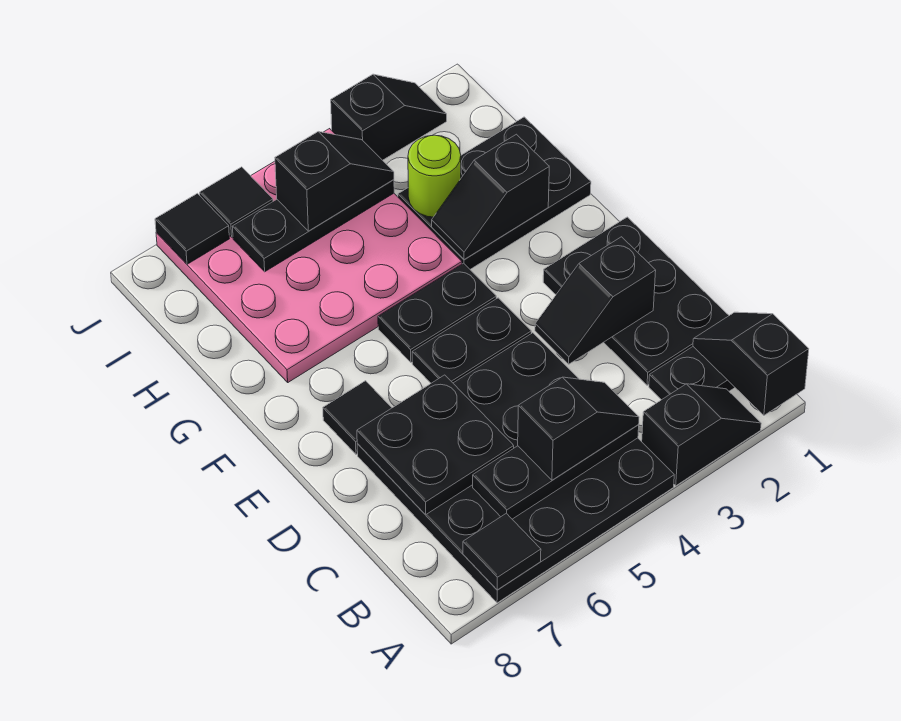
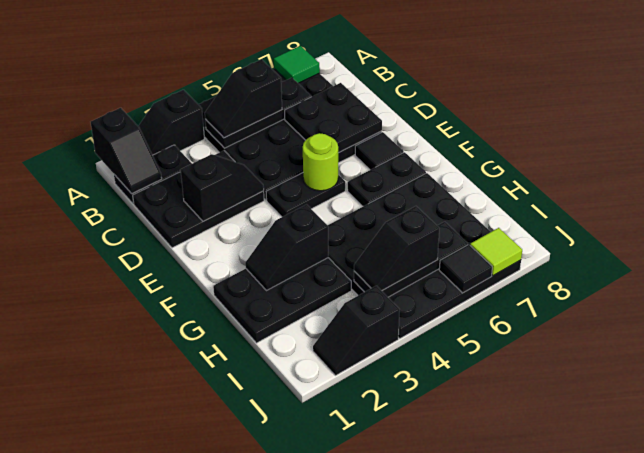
black tile A7 level 2 -> green tile A7 level 2
black plate C1:E2 level 1 -> black plate C1:D3 level 1
black plate F4:F5 level 1 -> black plate F6:F7 level 1
black slope G2:G3 level 2 top 2 -> black slope G2:G3 level 2 top 3
pink plate G4:J7 level 1 -> black plate G4:J7 level 1
lime round brick H3 level 2 -> lime round brick E5 level 2
black tile J7 level 2 -> lime tile J7 level 2

